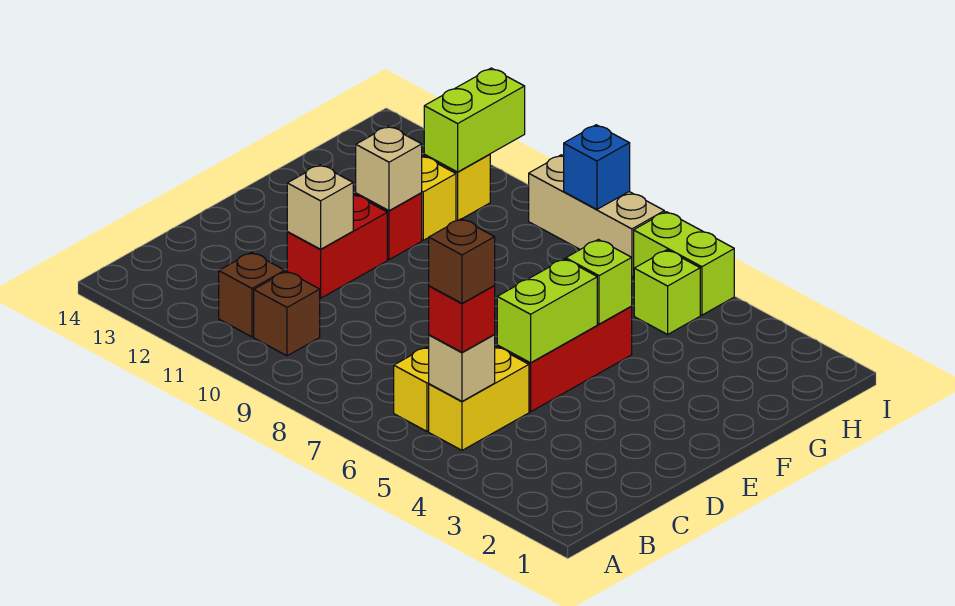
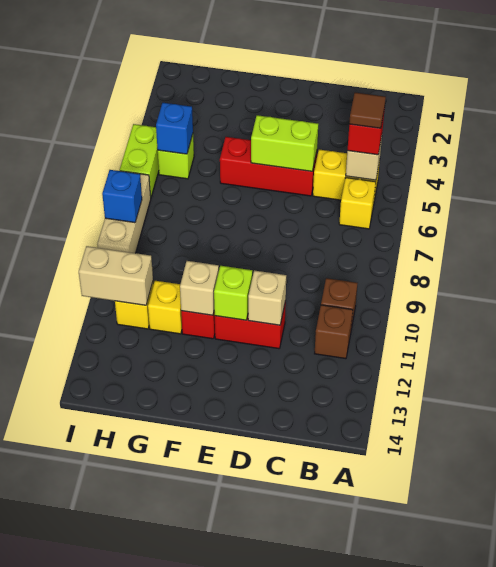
brown brick B5 level 4 -> brown tile B5 level 4
lime brick F5 level 2 -> lime brick E11 level 2
none -> blue brick H5 level 2
lime brick H11:I11 level 2 -> tan brick H11:I11 level 2

